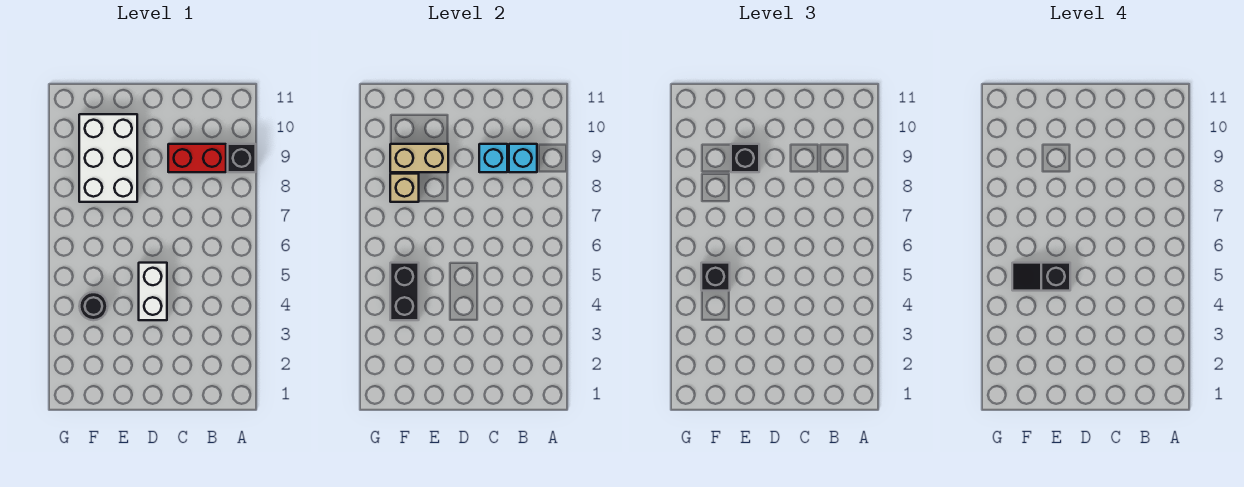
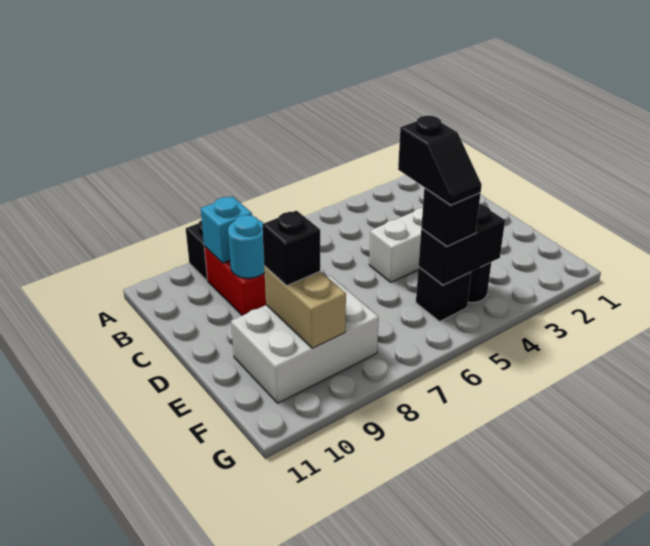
cyan brick C9 level 2 -> cyan round brick C9 level 2
none -> black brick F5 level 1
tan brick F8 level 2 -> none

